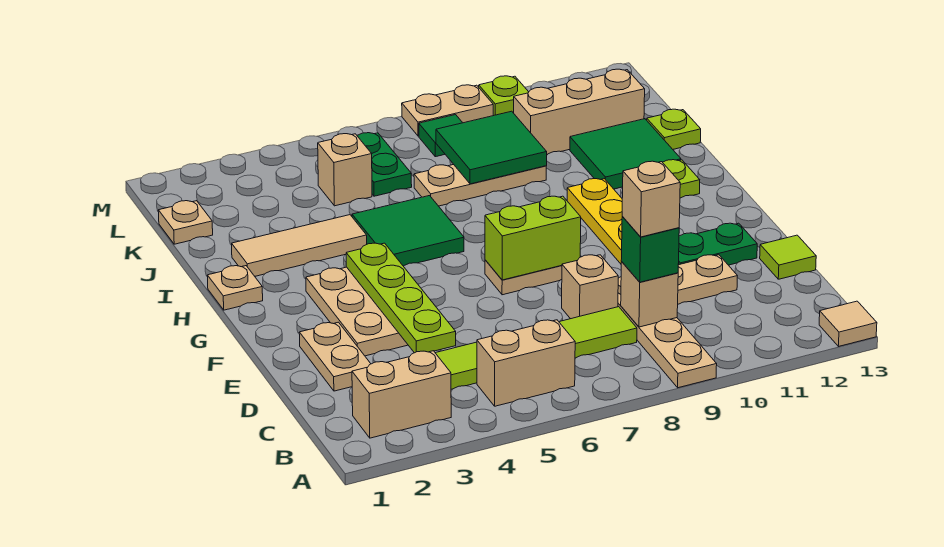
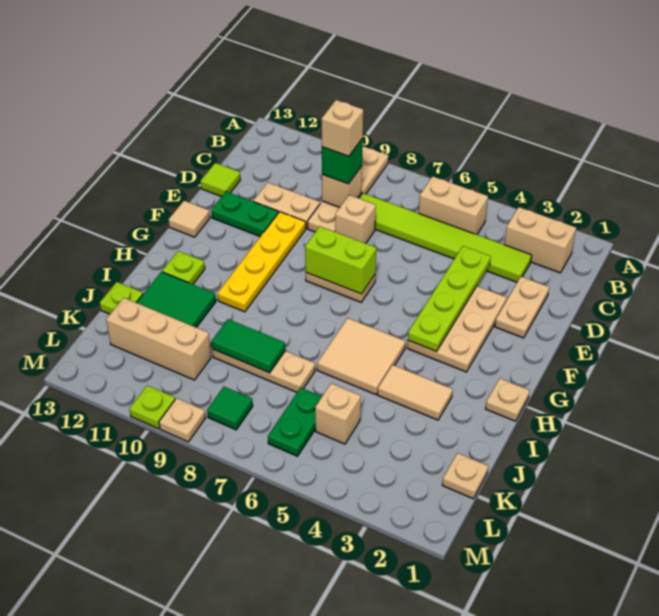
tan tile A13 level 1 -> tan tile F13 level 1
green tile H5:I6 level 1 -> tan tile H5:I6 level 1
tan tile I2:I4 level 1 -> tan tile I3:I4 level 1
green tile J8:K9 level 2 -> green tile J8:J9 level 2
tan plate M8:M9 level 1 -> tan plate M9 level 1

